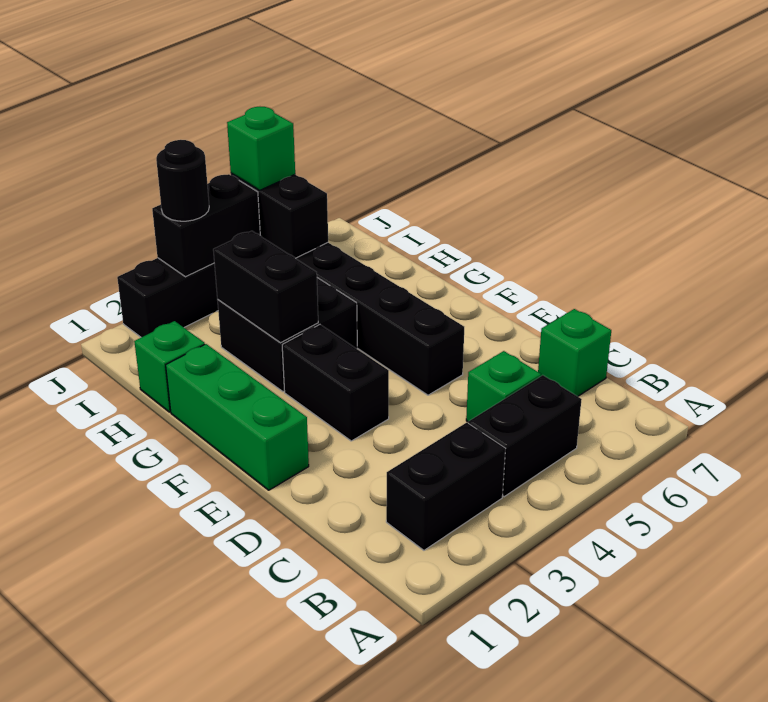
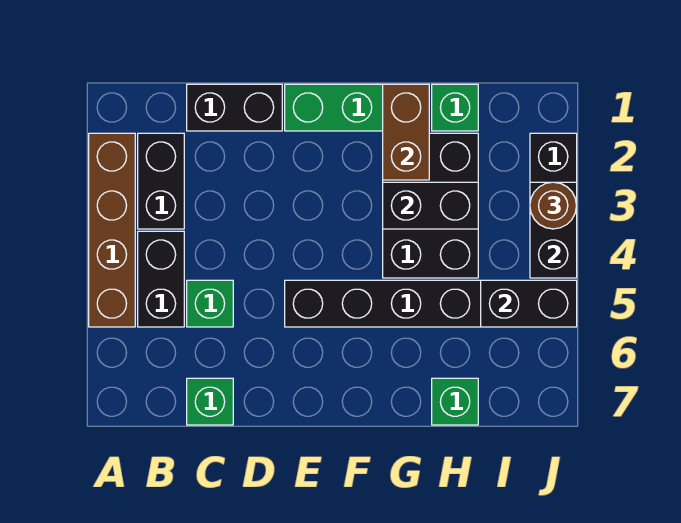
none -> brown brick A2:A5 level 1
black brick E3:F3 level 1 -> black brick C1:D1 level 1
none -> brown brick G1:G2 level 2
black brick G3:H4 level 1 -> black brick G2:H4 level 1
black round brick J3 level 3 -> brown round brick J3 level 3
green brick J5 level 3 -> green brick H7 level 1

